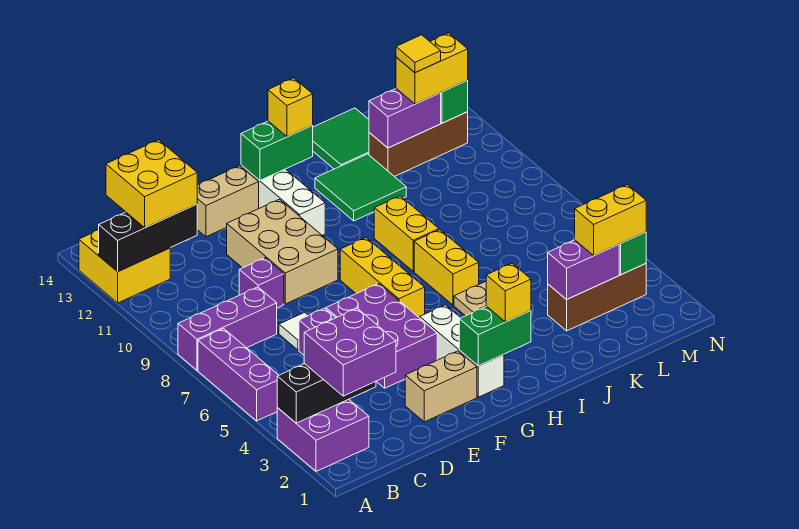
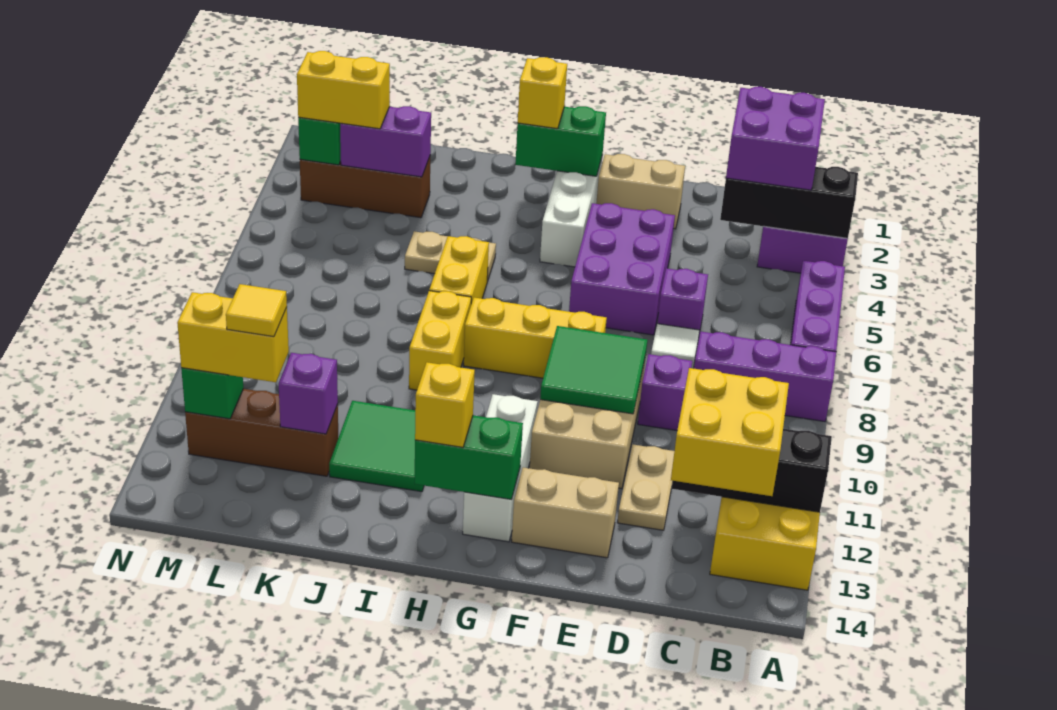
none -> tan plate D11:D12 level 1
yellow brick G6:G8 level 1 -> yellow brick F8:H8 level 1
green tile J13:K14 level 1 -> green tile E9:F10 level 2
purple brick K12:L12 level 2 -> purple brick K12 level 2

